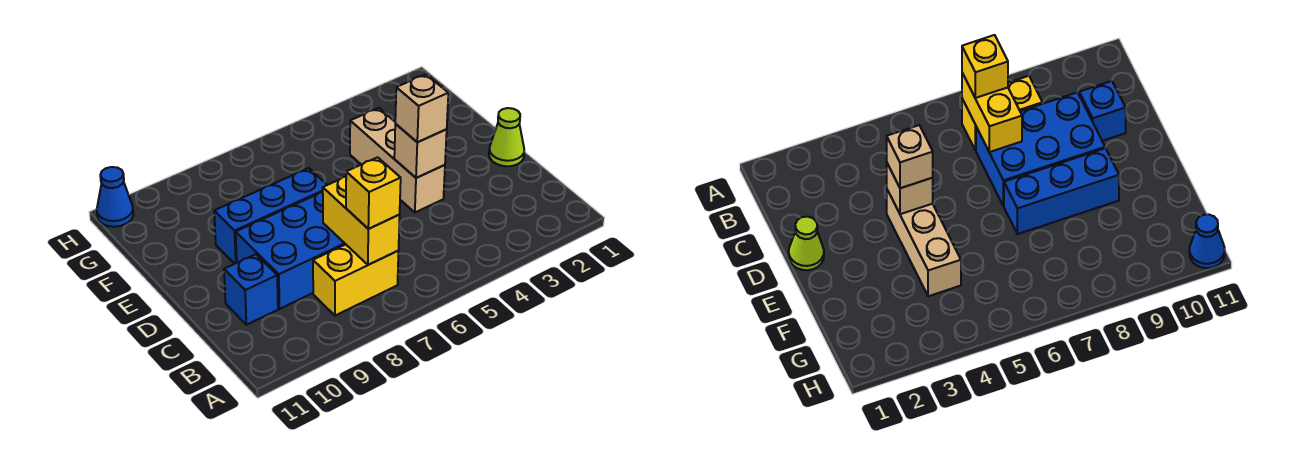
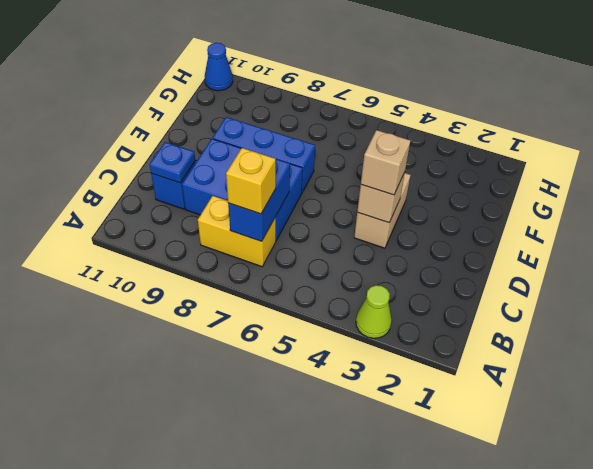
yellow brick B7:C7 level 2 -> blue brick B7:C7 level 2
none -> blue plate C10 level 2
lime cone D1 level 1 -> lime cone A3 level 1
tan brick D4:F4 level 1 -> tan brick D4:E4 level 1

